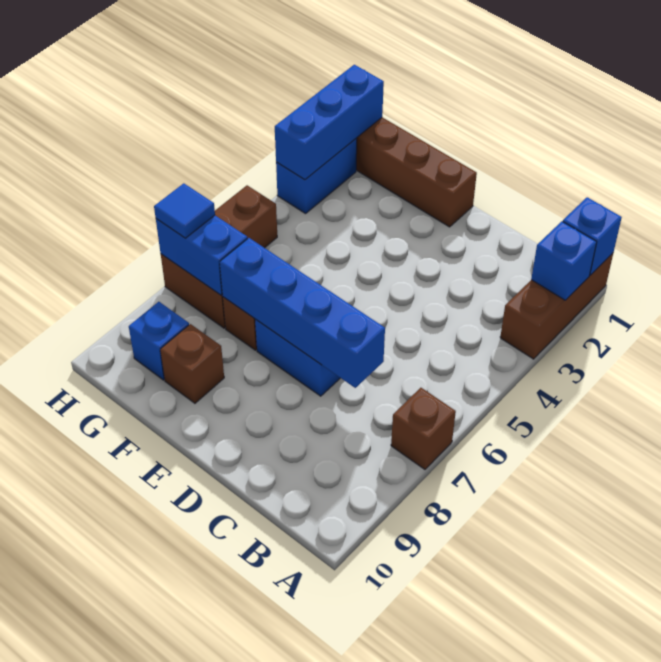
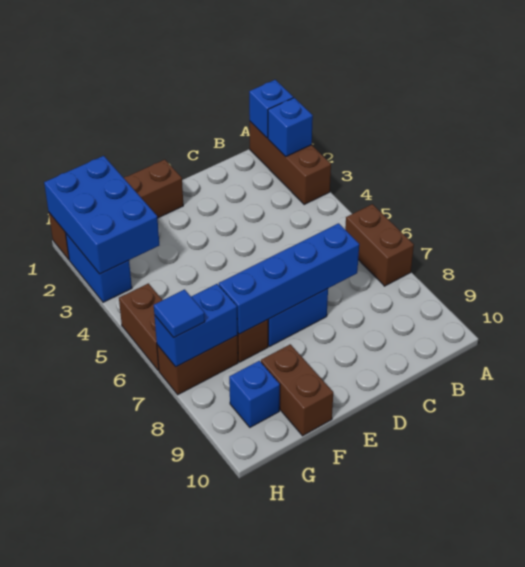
brown brick A7 level 1 -> brown brick A6:A7 level 1
brown brick F9 level 1 -> brown brick F9:F10 level 1
blue brick H1:H3 level 2 -> blue brick G1:H3 level 2

